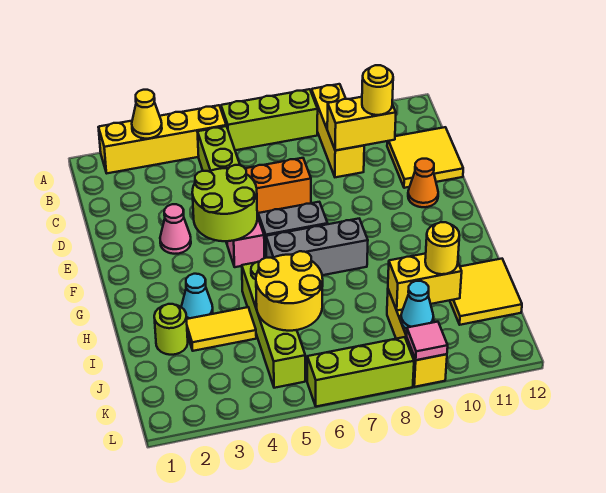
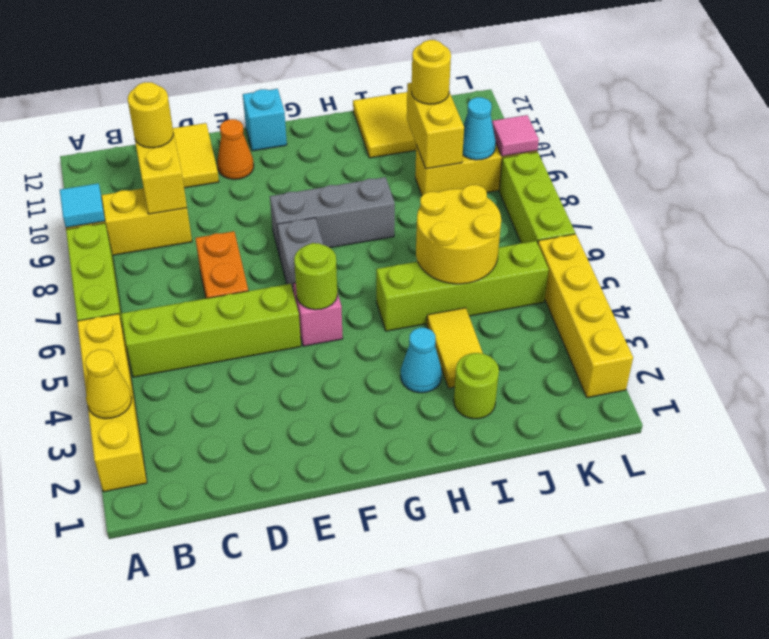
none -> cyan tile A9 level 2
pink cone E3 level 1 -> none
lime round brick E4:F5 level 2 -> lime round brick F5 level 2
none -> cyan brick F12 level 1
grey brick G6:G8 level 1 -> grey brick F8:H8 level 1
none -> yellow brick L2:L5 level 1

